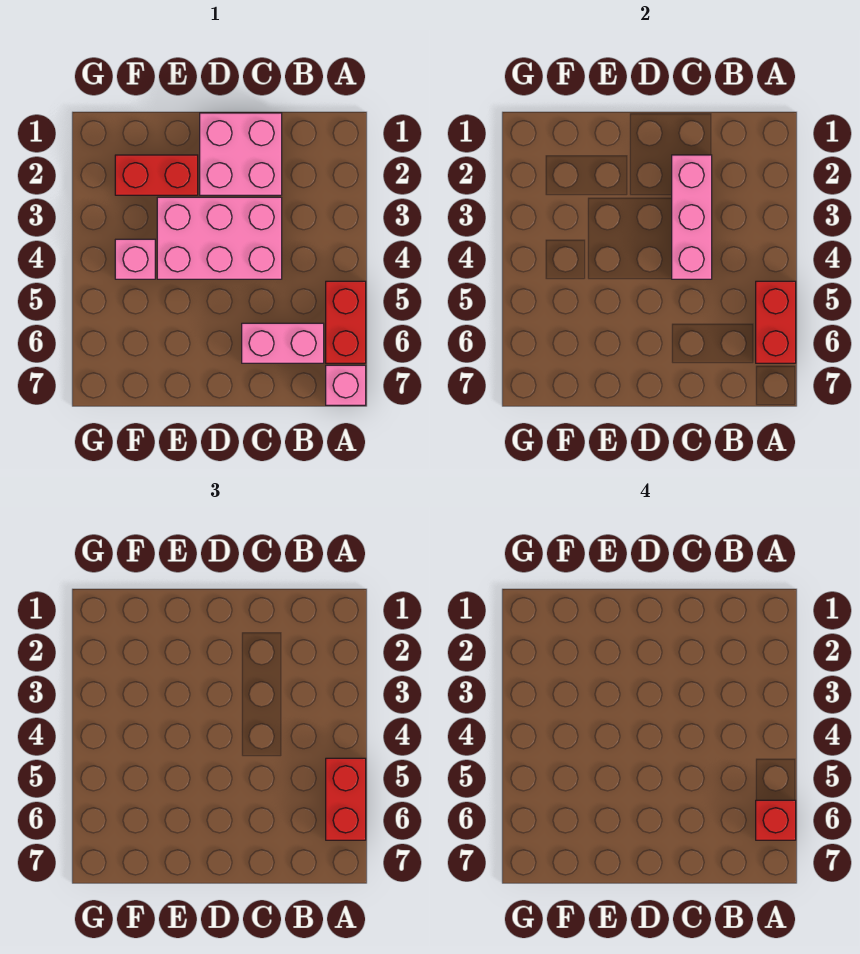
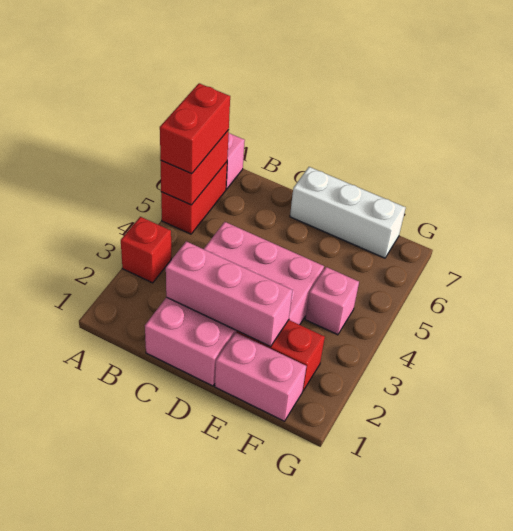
red brick A6 level 4 -> red brick A3 level 1
pink brick B6:C6 level 1 -> pink brick E1:F1 level 1
pink brick C2:C4 level 2 -> pink brick C2:E2 level 2
none -> white brick D7:F7 level 1

